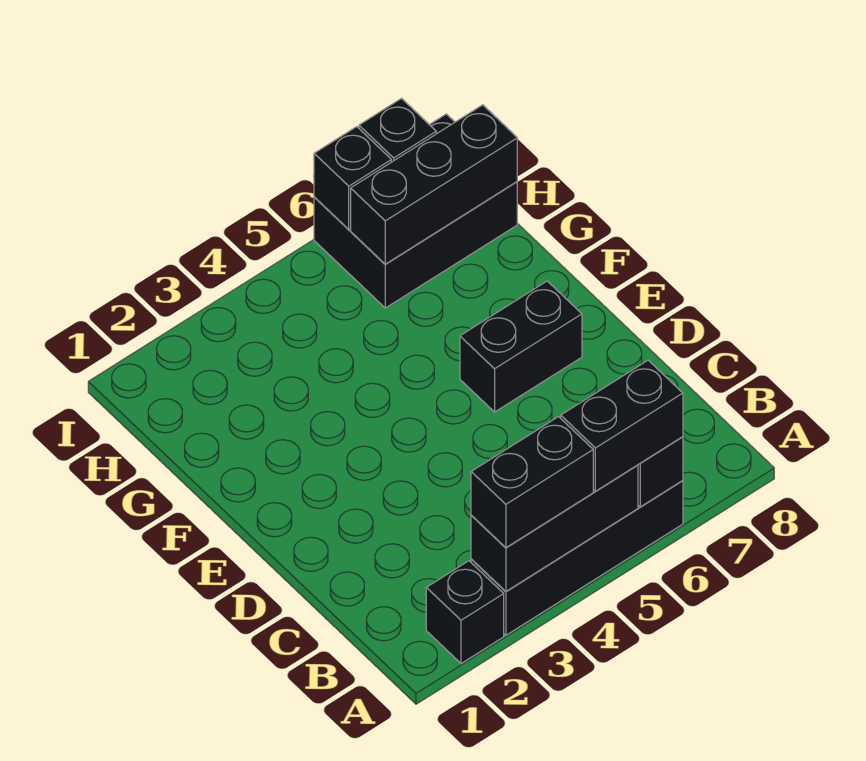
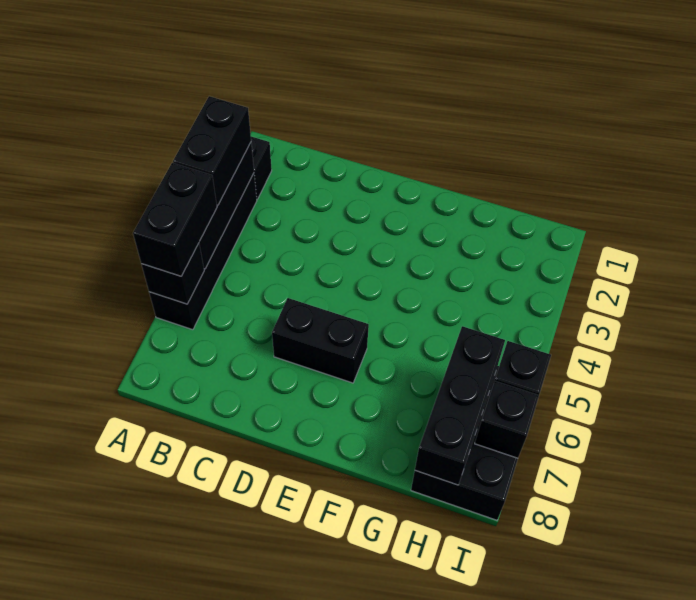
black brick E6:E7 level 1 -> black brick D6:E6 level 1

